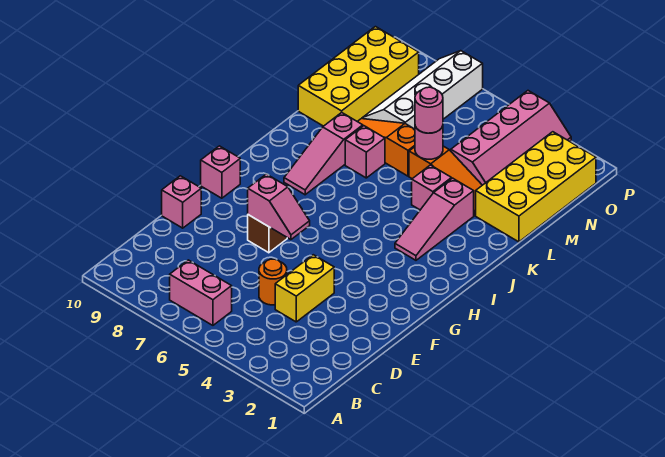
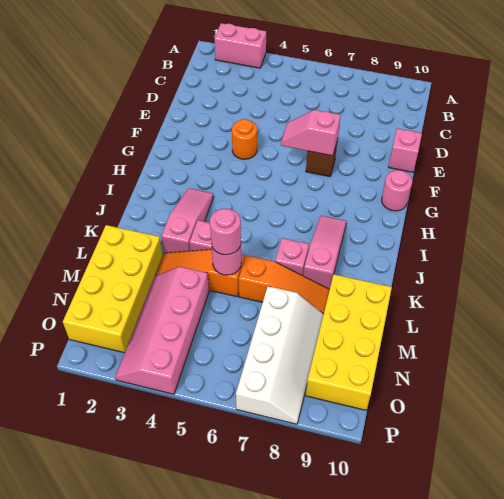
pink brick B6:B7 level 1 -> pink brick A2:A3 level 1
yellow brick D4:E4 level 1 -> none
orange round brick D5 level 1 -> orange round brick F4 level 1
pink brick G10 level 1 -> pink round brick G10 level 1

